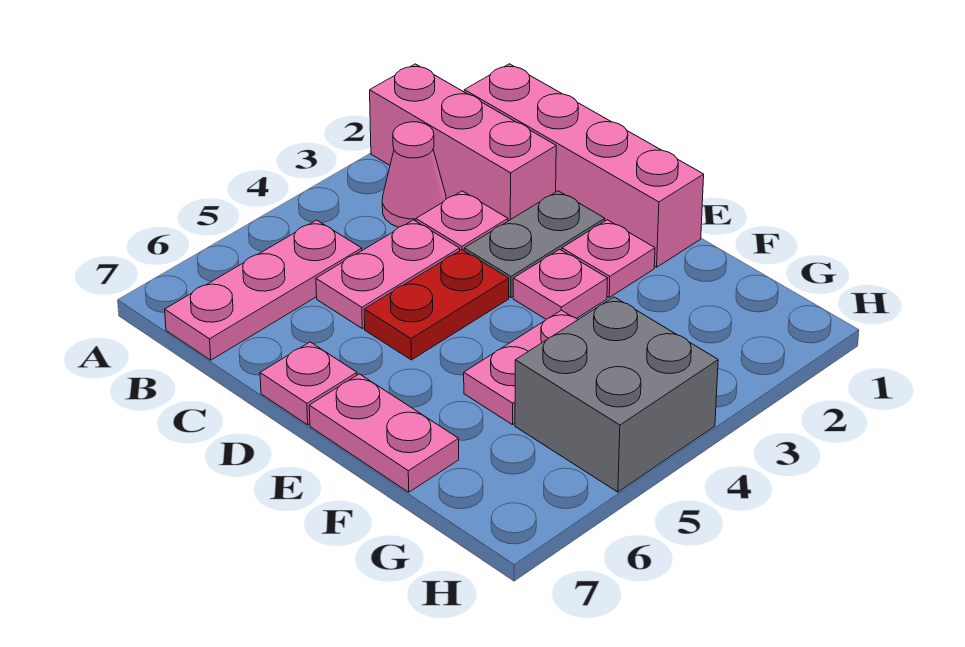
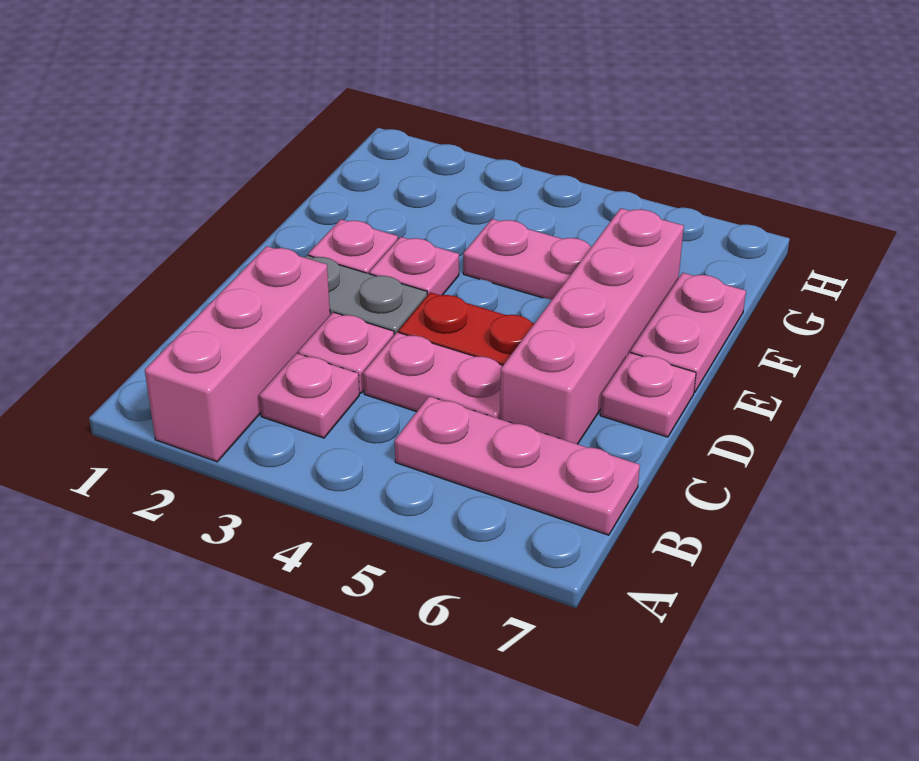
pink brick B1:E1 level 1 -> pink brick C6:F6 level 1
pink cone B3 level 1 -> pink plate B3 level 1
grey brick G4:H5 level 1 -> none

